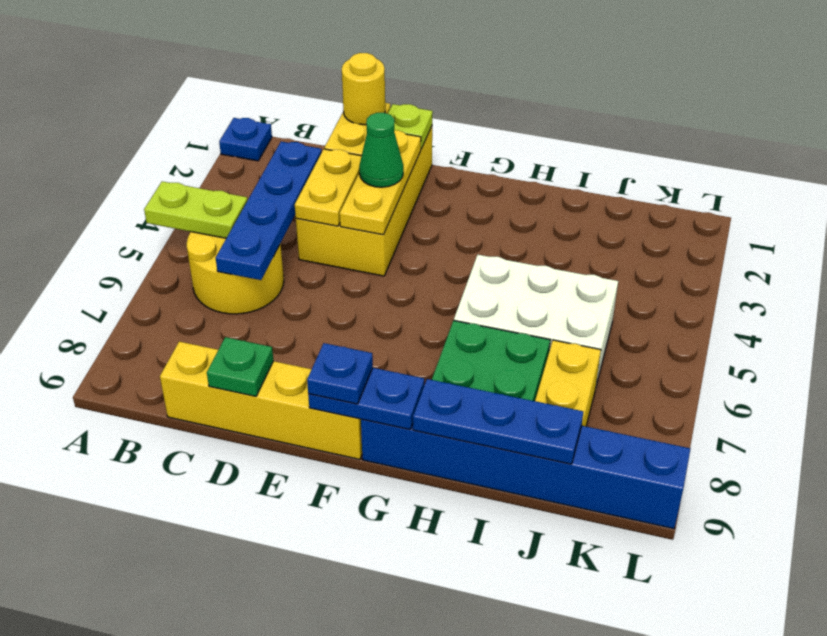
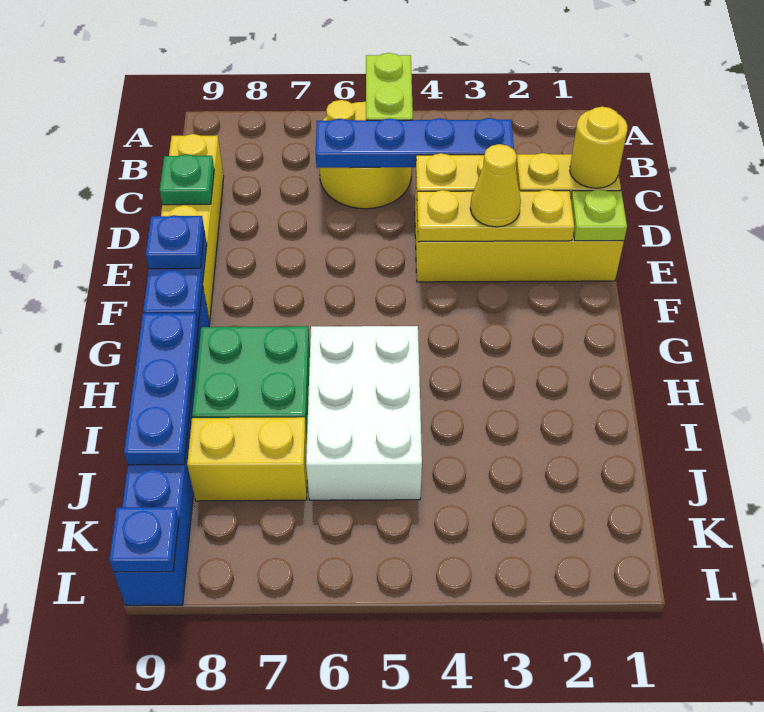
blue plate A1 level 1 -> blue plate L9 level 2
green cone E3 level 3 -> yellow cone E3 level 3

